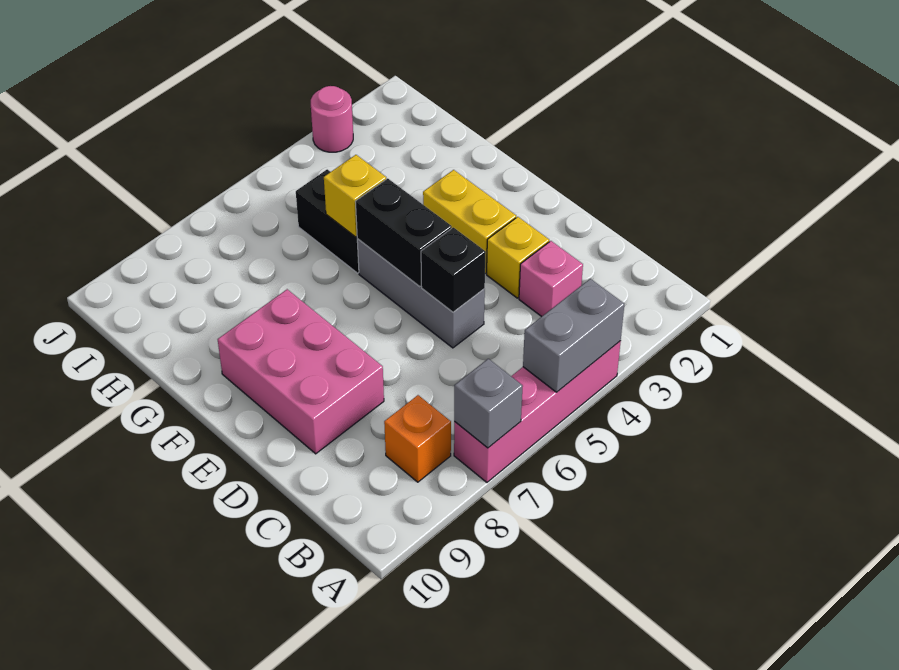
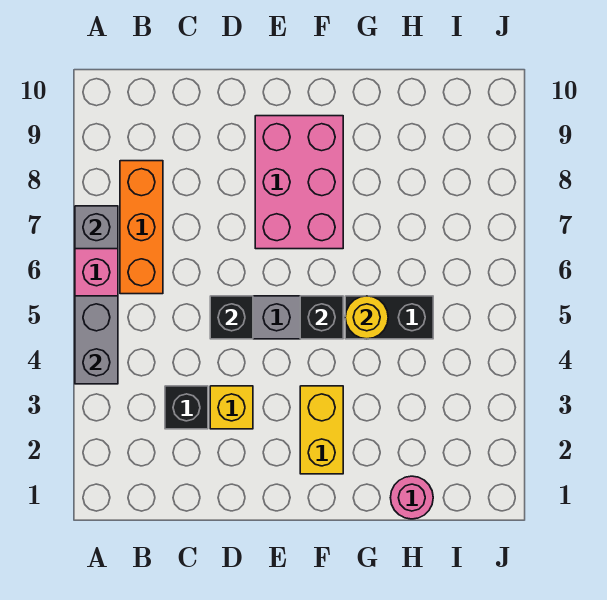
orange brick B8 level 1 -> orange brick B6:B8 level 1
pink brick C3 level 1 -> black brick C3 level 1
pink brick D8:F9 level 1 -> pink brick E7:F9 level 1
yellow brick E3:F3 level 1 -> yellow brick F2:F3 level 1
black brick E5:F5 level 2 -> black brick F5 level 2
yellow brick G5 level 2 -> yellow round brick G5 level 2
pink round brick J3 level 1 -> pink round brick H1 level 1

